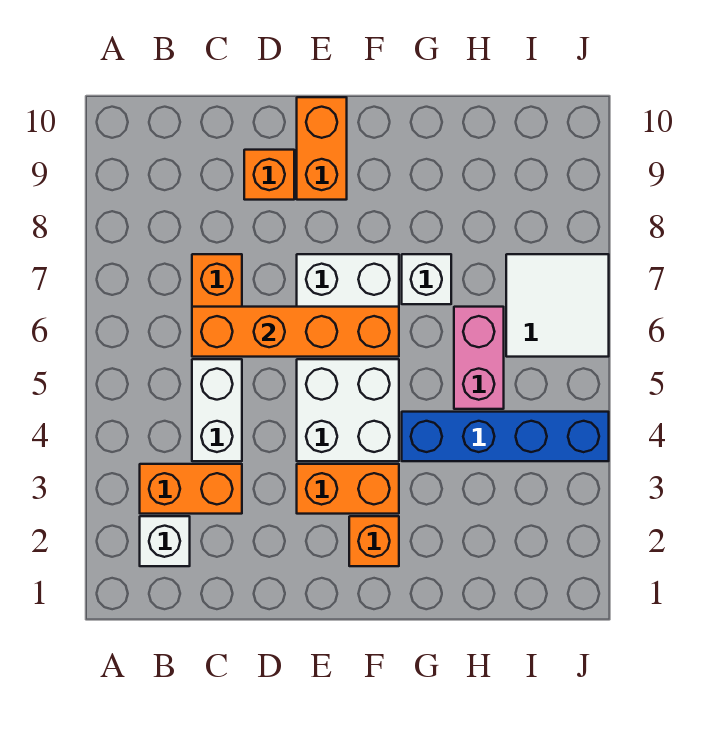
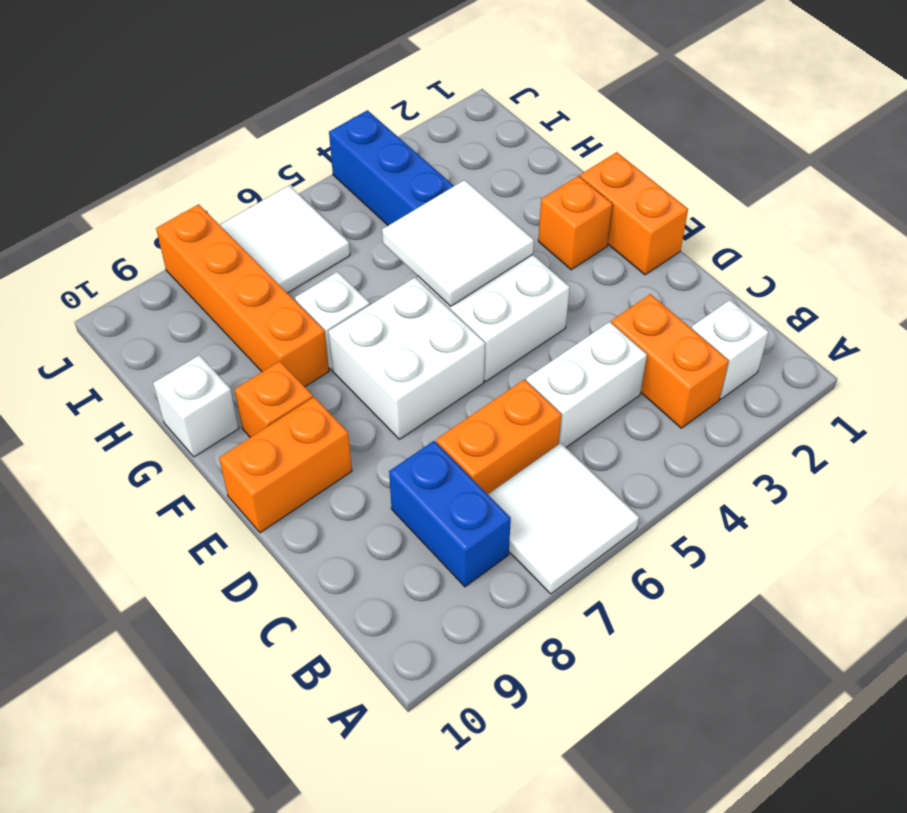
none -> white tile A6:B7 level 1
none -> blue brick B8:C8 level 1
orange brick C6:F6 level 2 -> orange brick G8:J8 level 1
orange brick D9 level 1 -> orange brick F9 level 1
orange brick E3:F3 level 1 -> orange brick E1:F1 level 1
none -> white tile F4:G5 level 2
none -> white brick G10 level 1
pink brick H5:H6 level 1 -> none

